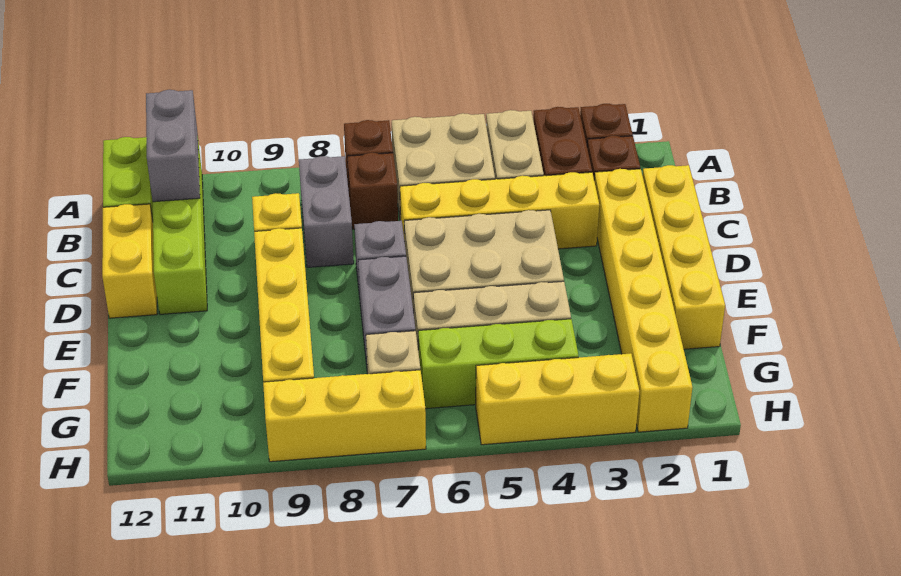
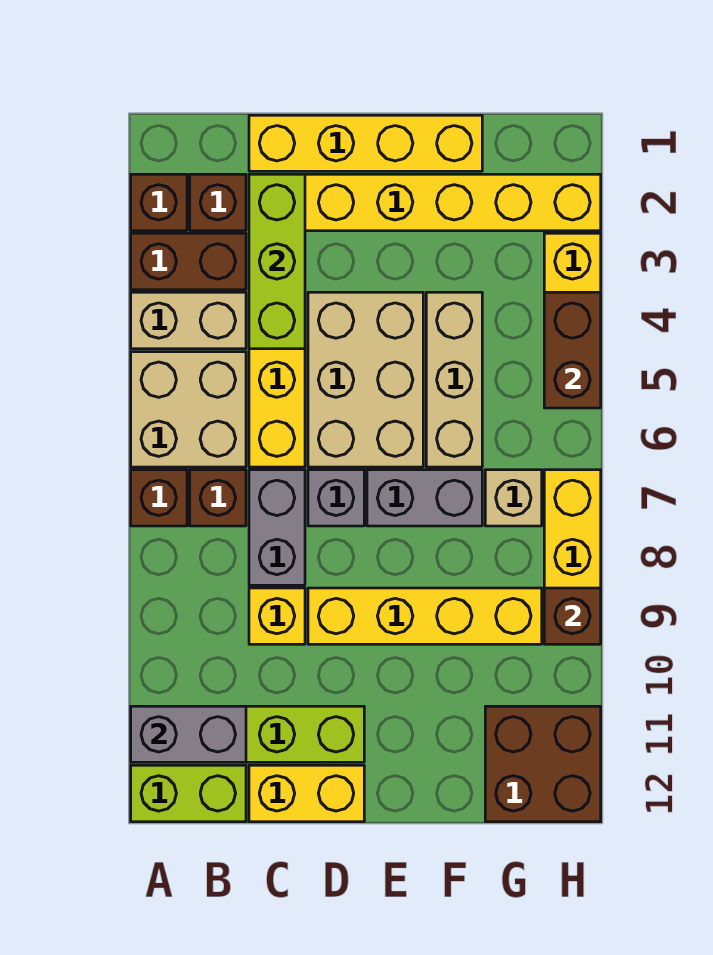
grey brick B8:C8 level 1 -> grey brick C7:C8 level 1
lime brick G4:G6 level 1 -> lime brick C2:C4 level 2
none -> brown brick G11:H12 level 1
none -> brown brick H4:H5 level 2
none -> brown brick H9 level 2

